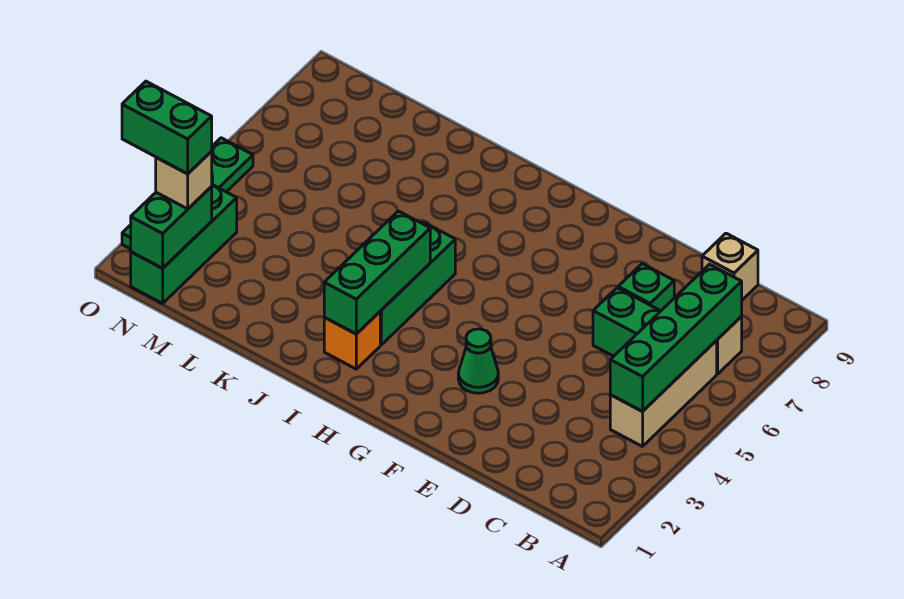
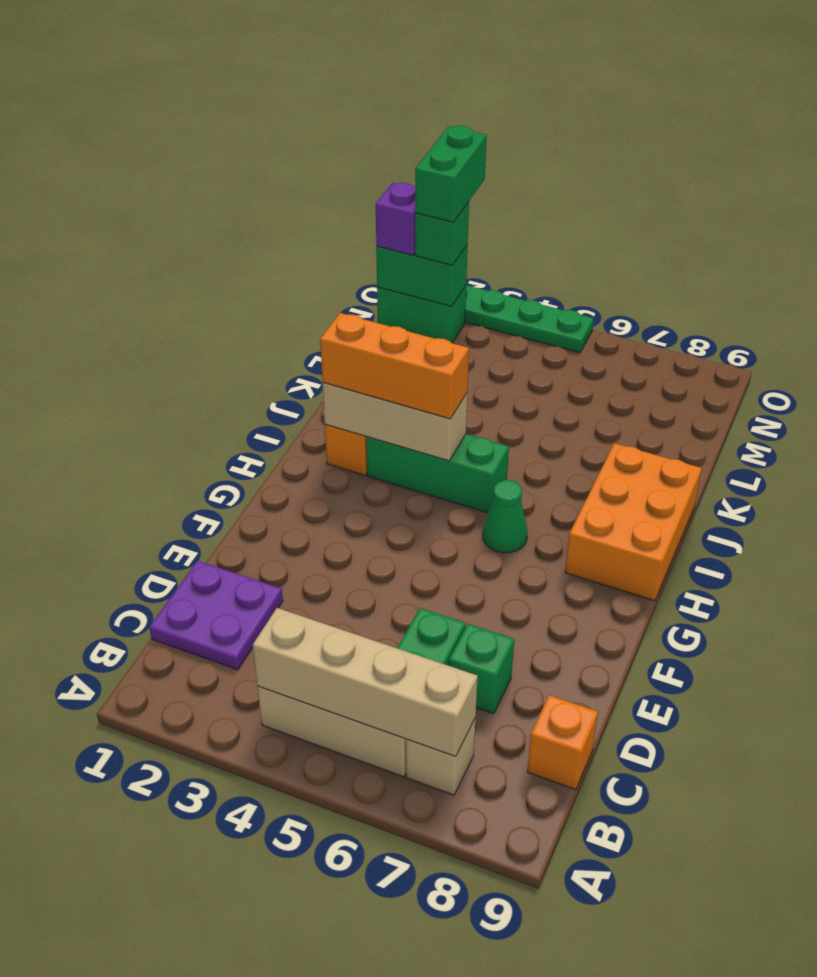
green brick B4:B7 level 2 -> tan brick B4:B7 level 2
none -> purple plate C1:D2 level 1
tan brick C9 level 1 -> orange brick C9 level 1
green cone F3 level 1 -> green cone H6 level 1
none -> orange brick H8:J9 level 1
green brick I2:I4 level 2 -> tan brick I2:I4 level 2
none -> orange brick I2:I4 level 3
green brick N1:N3 level 1 -> green brick N1:N2 level 1
none -> purple brick N1 level 3
tan brick N2 level 3 -> green brick N2 level 3

